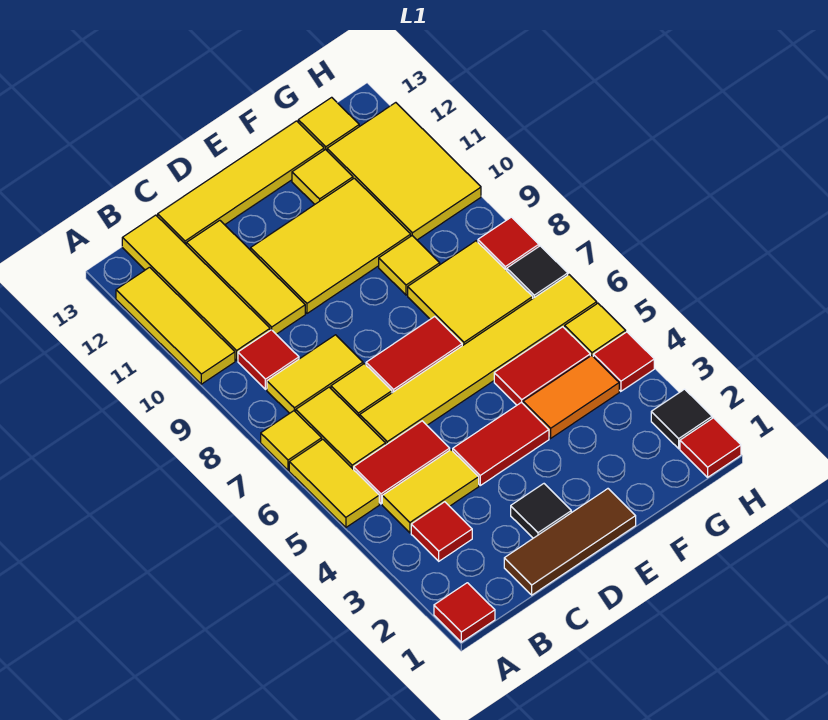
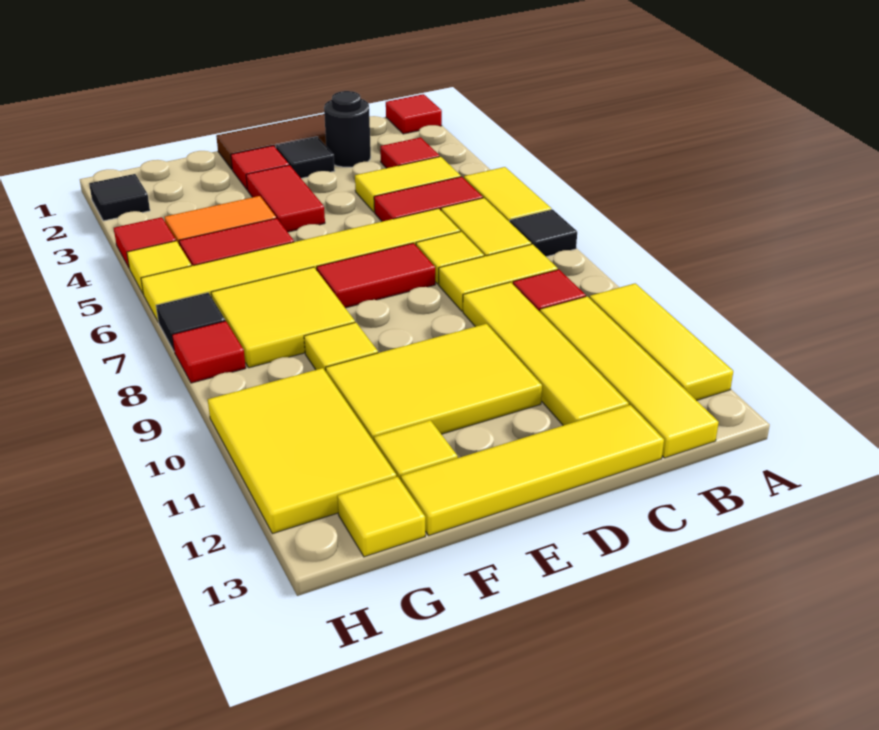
yellow tile A7 level 1 -> black tile A7 level 1
none -> black round brick C2 level 1
yellow tile C10:C12 level 1 -> yellow tile C9:C12 level 1
red tile D4:E4 level 1 -> red tile E3:E4 level 1
red tile H1 level 1 -> red tile E2 level 1

